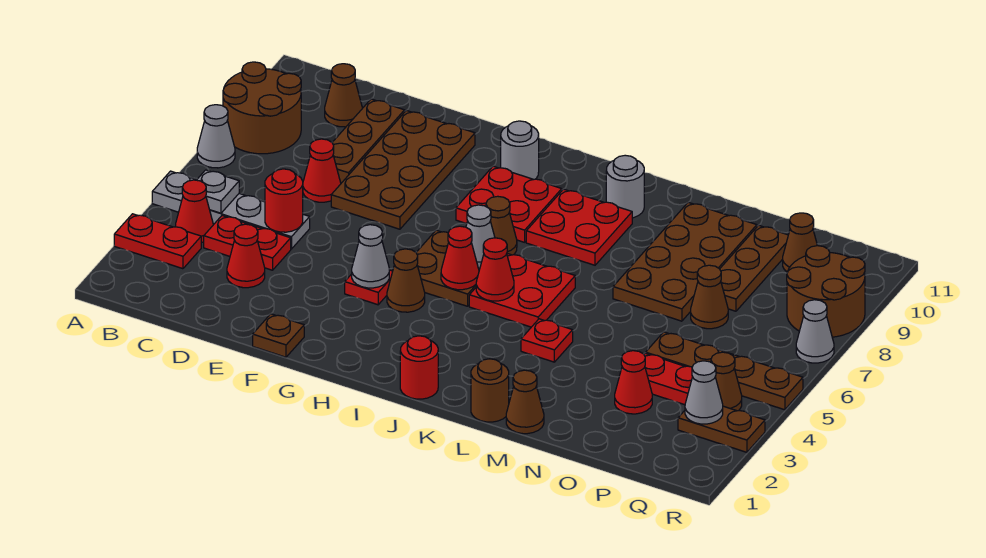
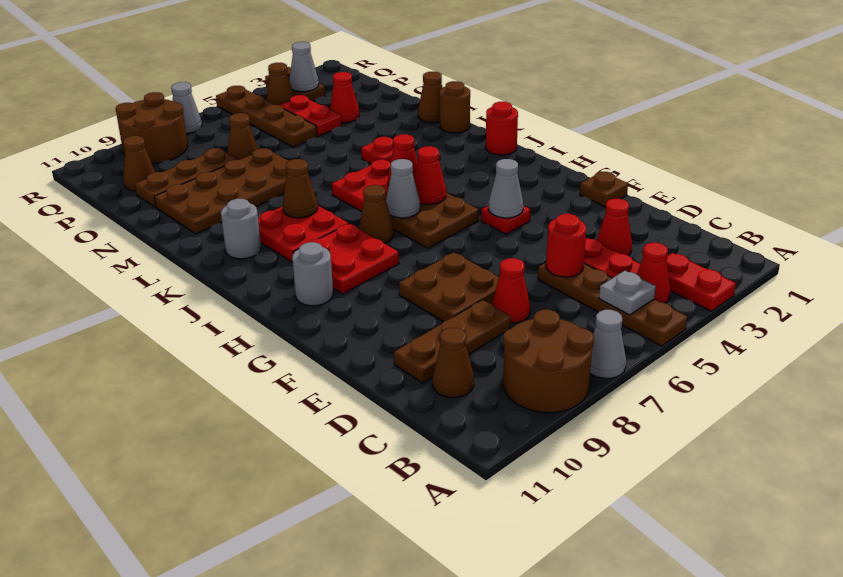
grey plate A5:D5 level 1 -> brown plate A5:D5 level 1
brown plate E7:F10 level 1 -> brown plate E7:F8 level 1
brown cone H4 level 1 -> brown cone K8 level 2

